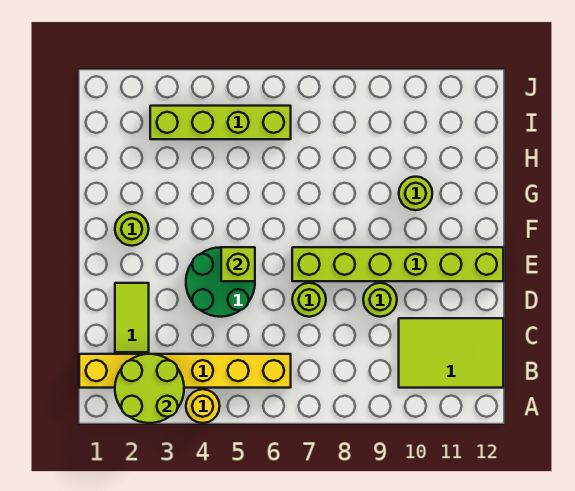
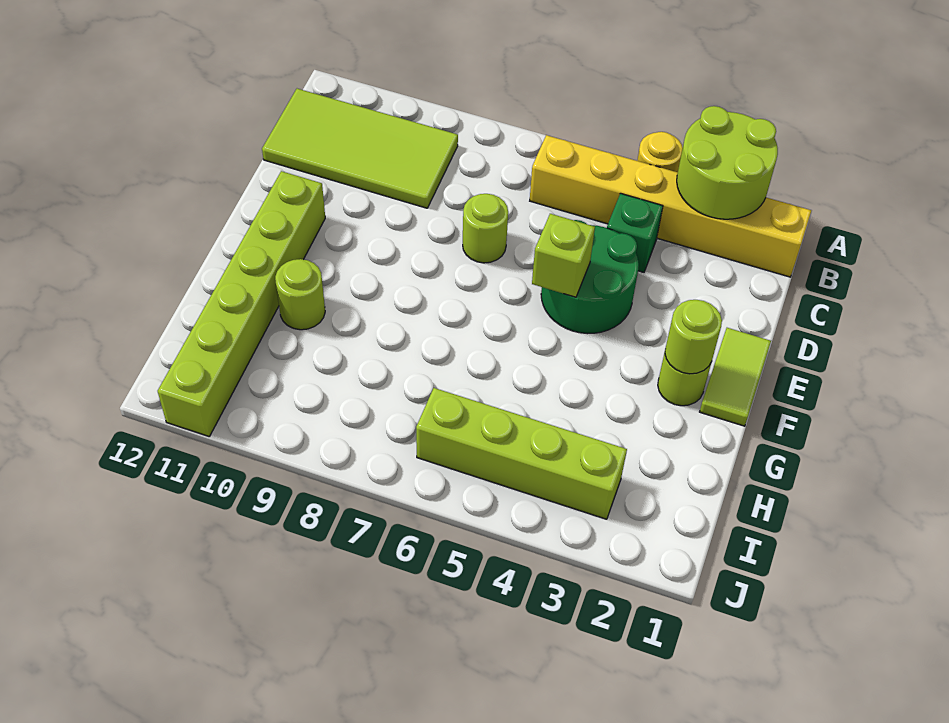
lime tile B10:C12 level 1 -> lime tile B9:C12 level 1
lime tile C2:D2 level 1 -> lime tile E1:F1 level 1
none -> green brick C4 level 1
lime round brick D9 level 1 -> lime round brick F2 level 2
lime brick E7:E12 level 1 -> lime brick E11:J11 level 1

